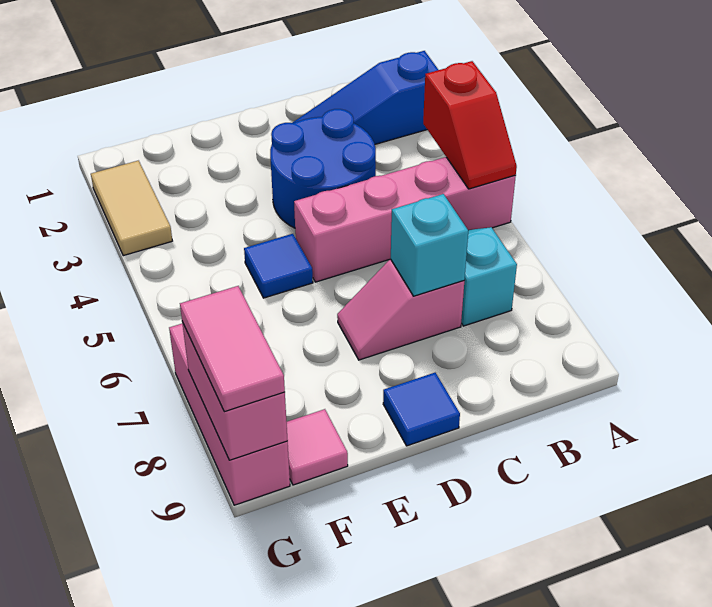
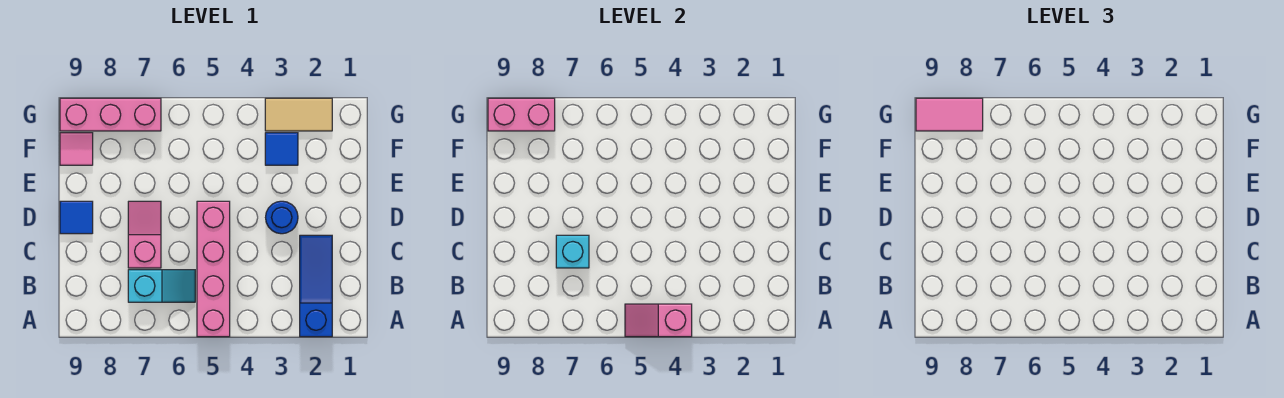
red slope A4:A5 level 2 top 4 -> pink slope A4:A5 level 2 top 4
blue round brick C3:D4 level 1 -> blue round brick D3 level 1
blue tile E5 level 1 -> blue tile F3 level 1

